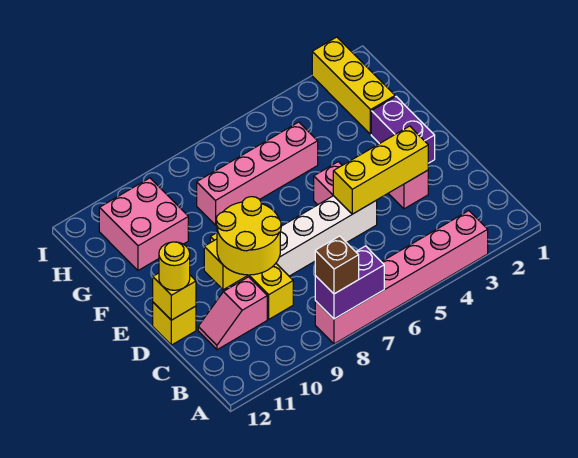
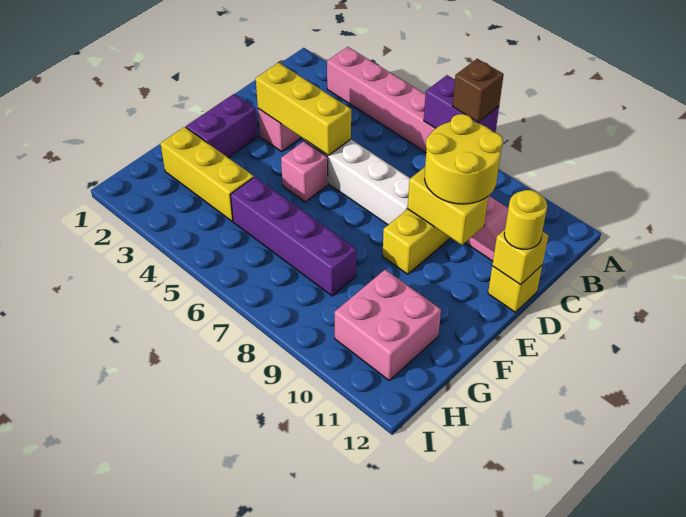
yellow brick G2:I2 level 1 -> yellow brick G2:G4 level 1
pink brick G5:G8 level 1 -> purple brick G5:G8 level 1

